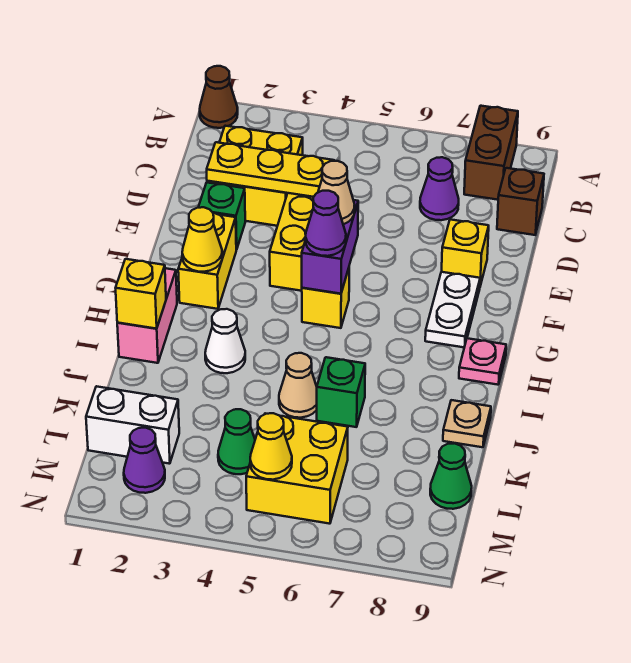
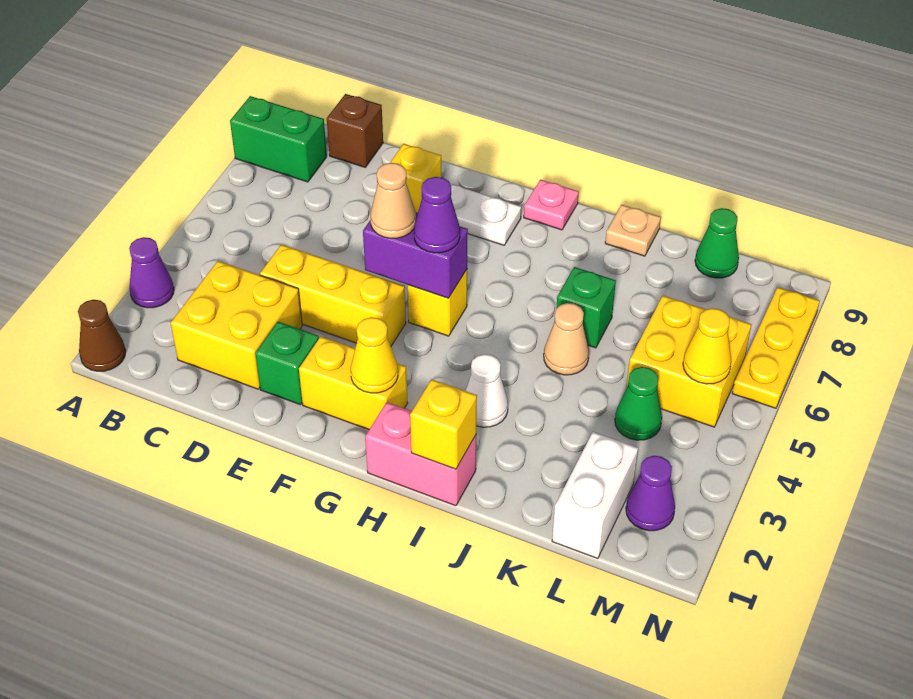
brown brick A8:B8 level 1 -> green brick A8:B8 level 1
purple cone C7 level 1 -> purple cone A3 level 1
yellow plate D2:D4 level 2 -> yellow plate N6:N8 level 1

